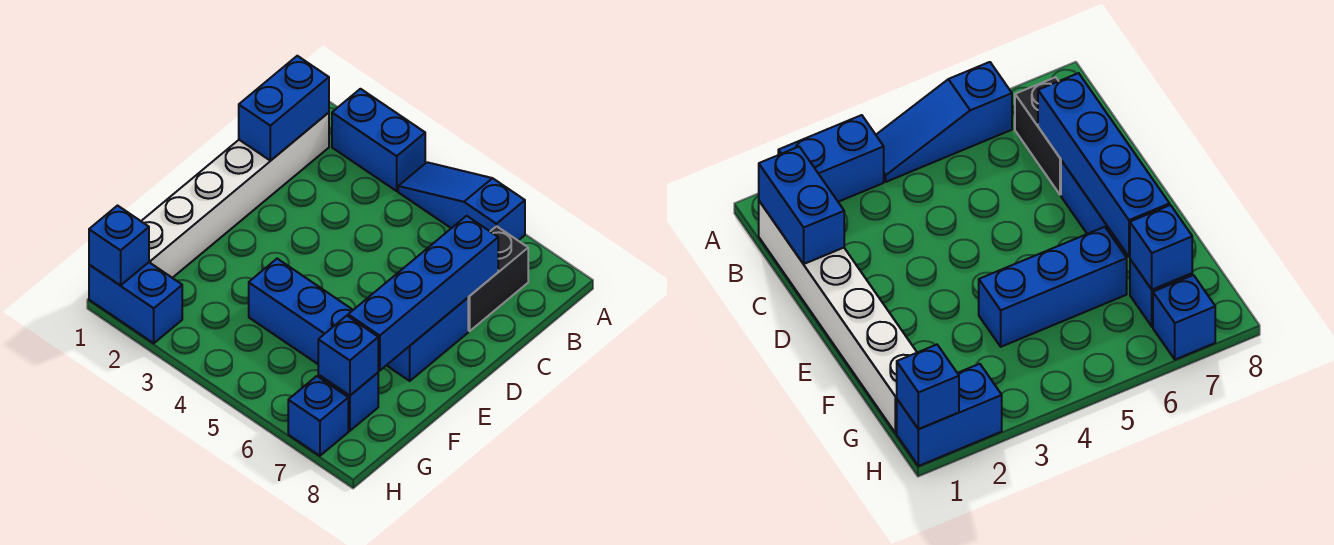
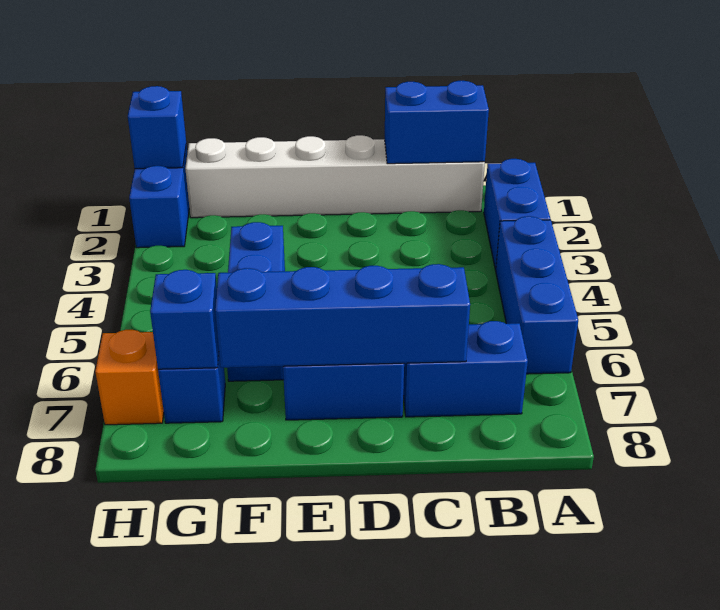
blue slope A4:A6 level 1 top 6 -> blue brick A4:A6 level 1
black brick B7:C7 level 1 -> blue brick B7:C7 level 1
blue brick H7 level 1 -> orange brick H7 level 1

